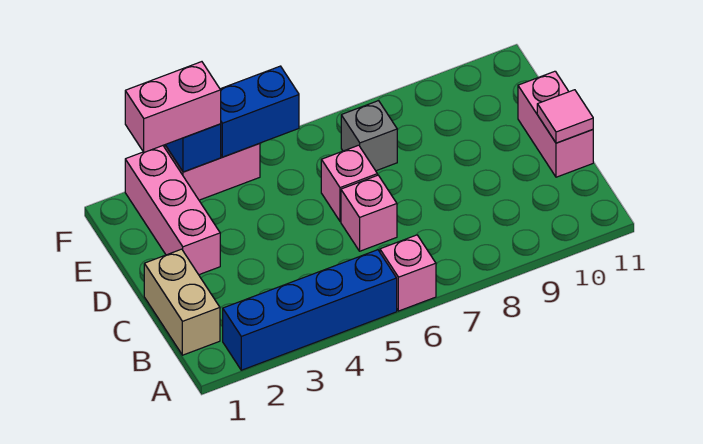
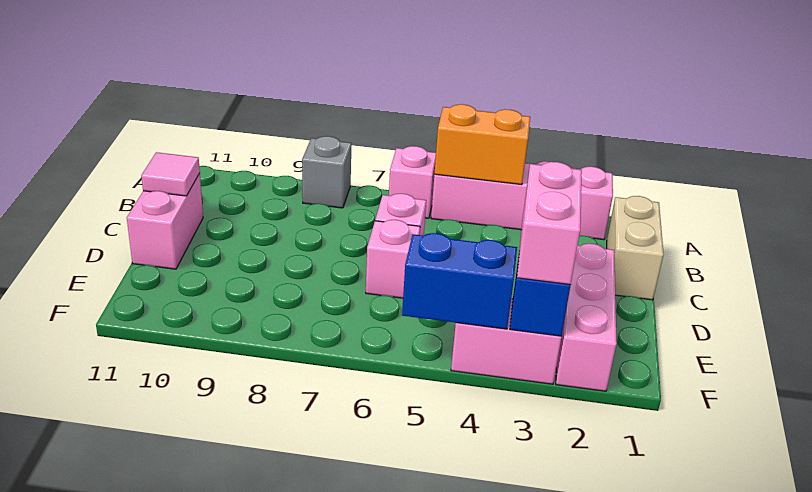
blue brick A2:A5 level 1 -> pink brick A2:A5 level 1
none -> orange brick A4:A5 level 2
grey brick E7 level 1 -> grey brick A8 level 1
pink brick F2:F3 level 3 -> pink brick E3:F3 level 3

